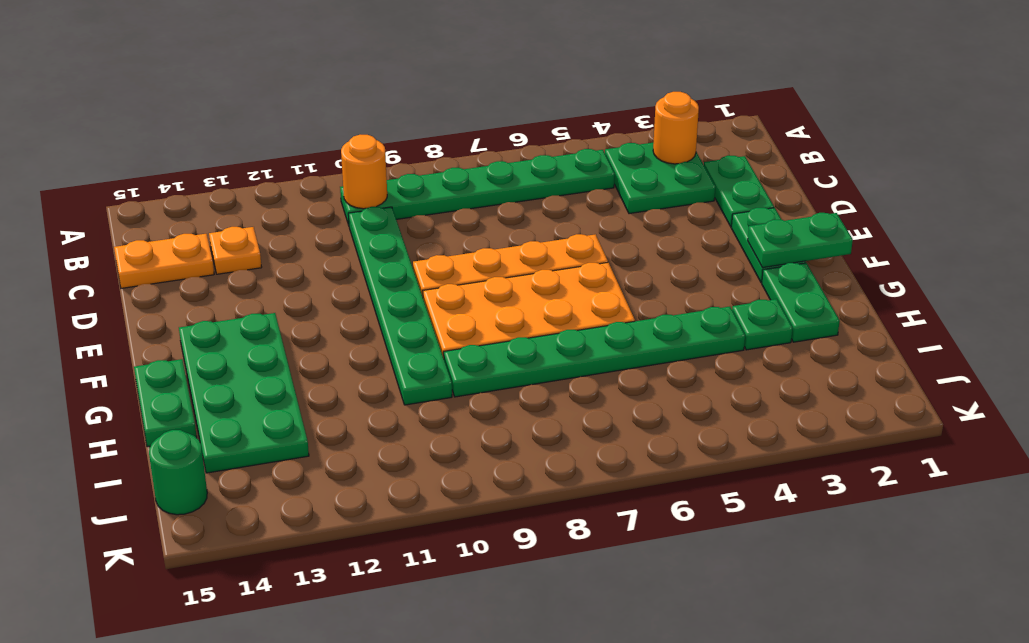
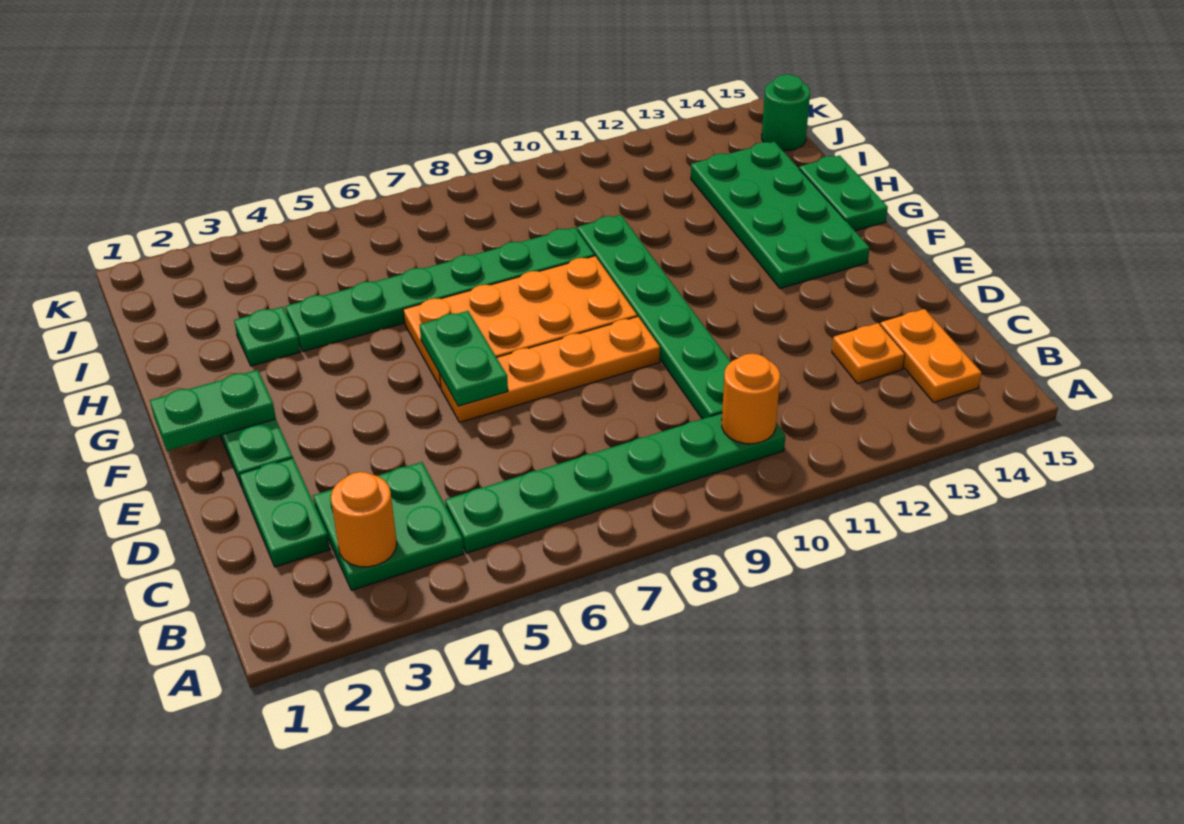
orange plate C14:C15 level 1 -> orange plate B14:C14 level 1
green plate G2:H2 level 1 -> green plate E6:F6 level 2

